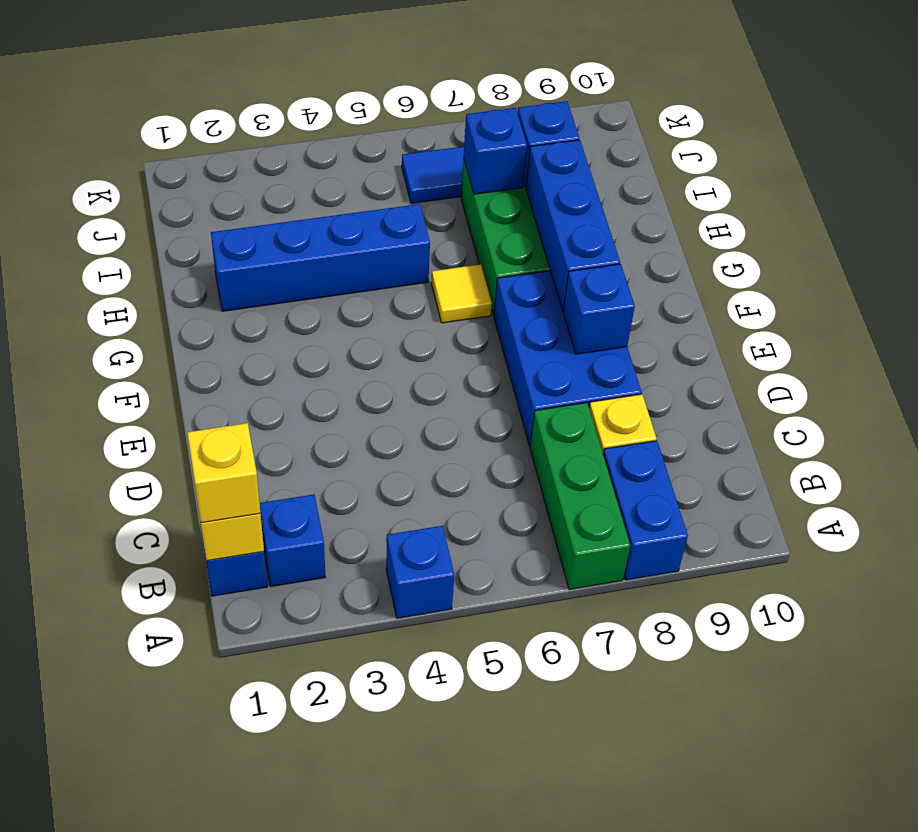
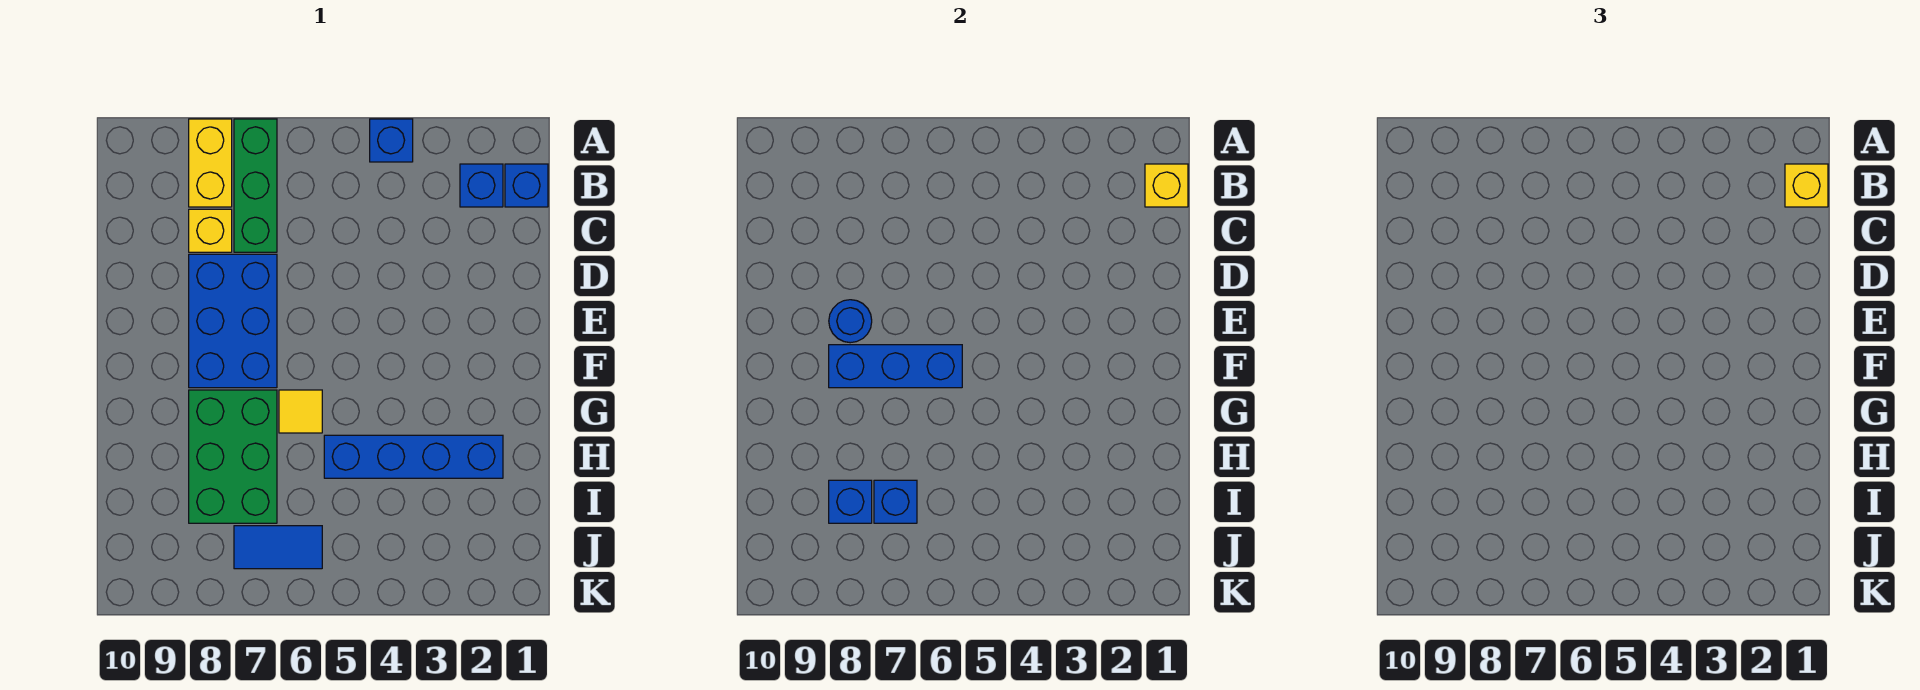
blue brick A8:B8 level 1 -> yellow brick A8:B8 level 1
blue brick E8 level 2 -> blue round brick E8 level 2
blue brick F8:H8 level 2 -> blue brick F6:F8 level 2

